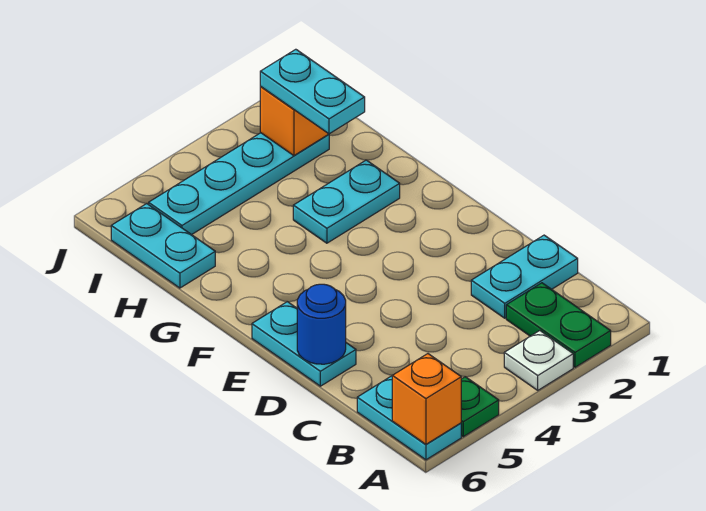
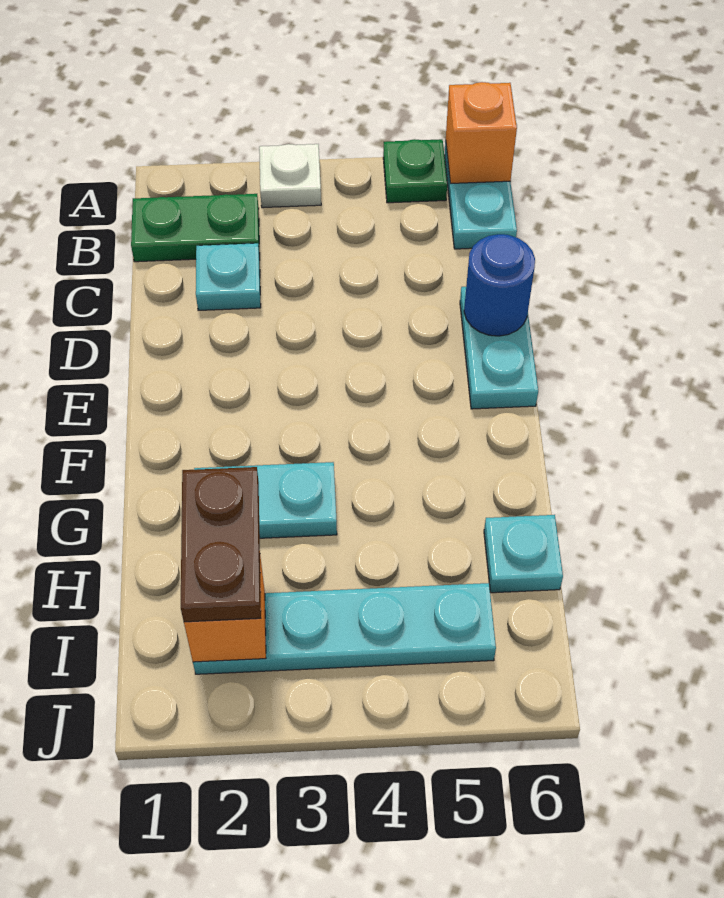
green plate A2:B2 level 1 -> green plate B1:B2 level 1
cyan plate C1:C2 level 1 -> cyan plate C2 level 1
cyan plate H2:I2 level 3 -> brown plate H2:I2 level 3
cyan plate H6:I6 level 1 -> cyan plate H6 level 1

